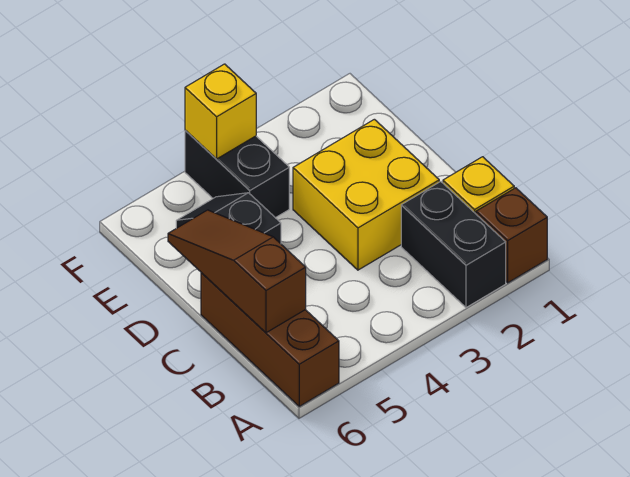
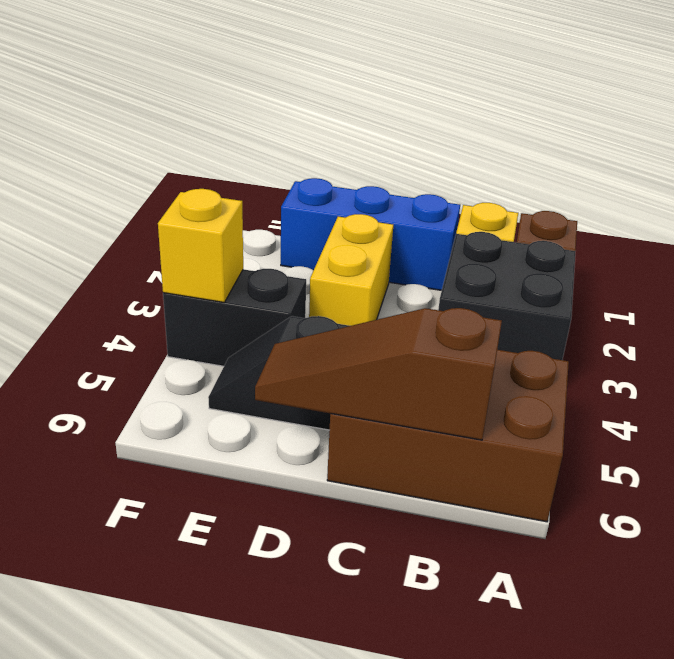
black brick A2:B2 level 1 -> black brick A2:B3 level 1
brown brick A6:C6 level 1 -> brown brick A5:C6 level 1
none -> blue brick C1:E1 level 1
yellow brick C2:D3 level 1 -> yellow brick D2:D3 level 1

